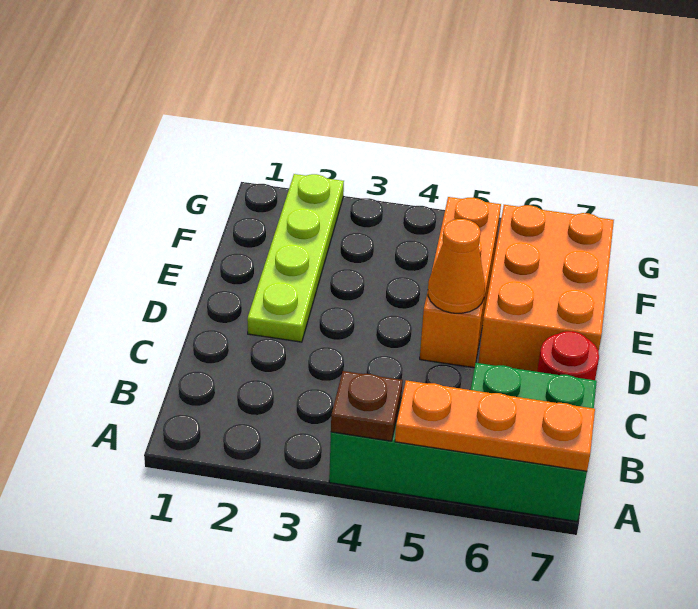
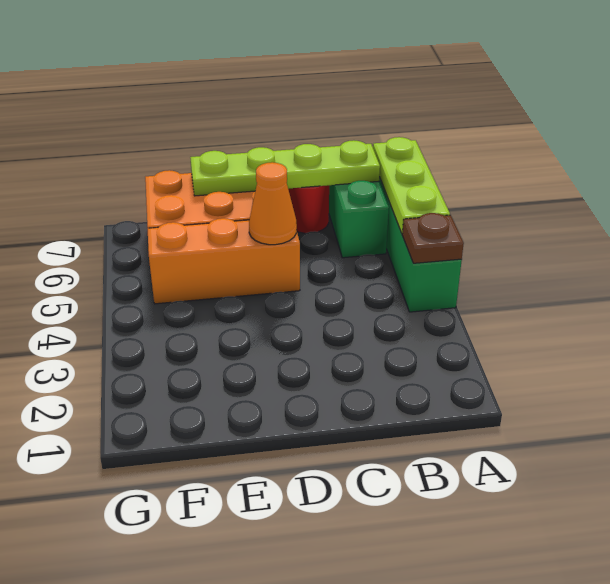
orange plate A5:A7 level 2 -> lime plate A5:A7 level 2
lime plate D2:G2 level 1 -> lime plate B7:E7 level 2

